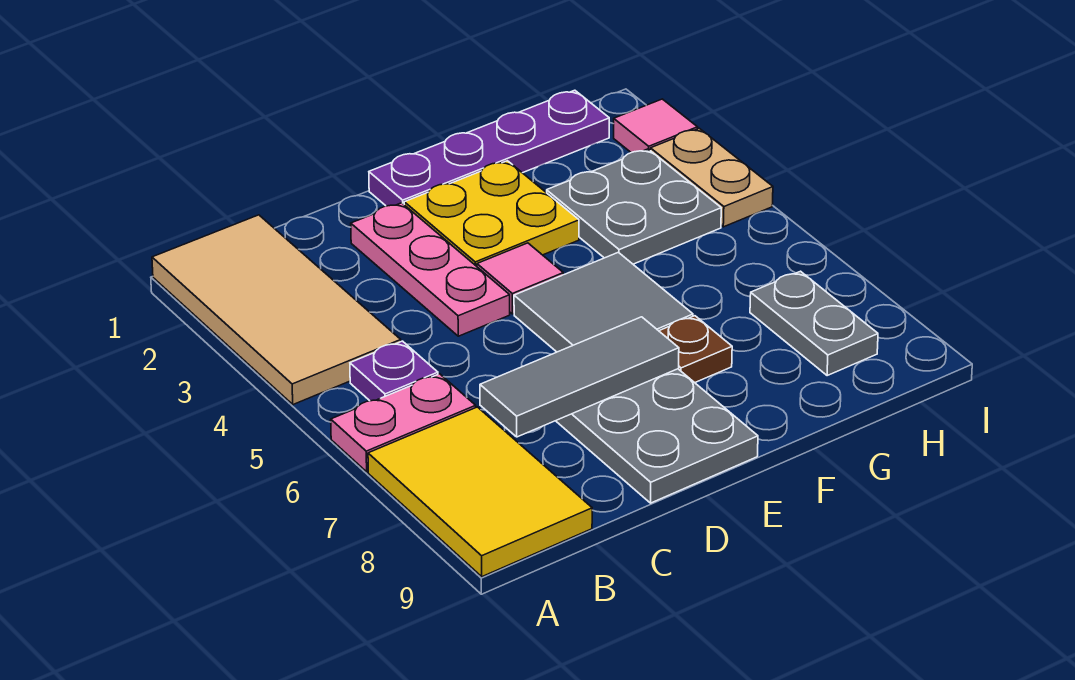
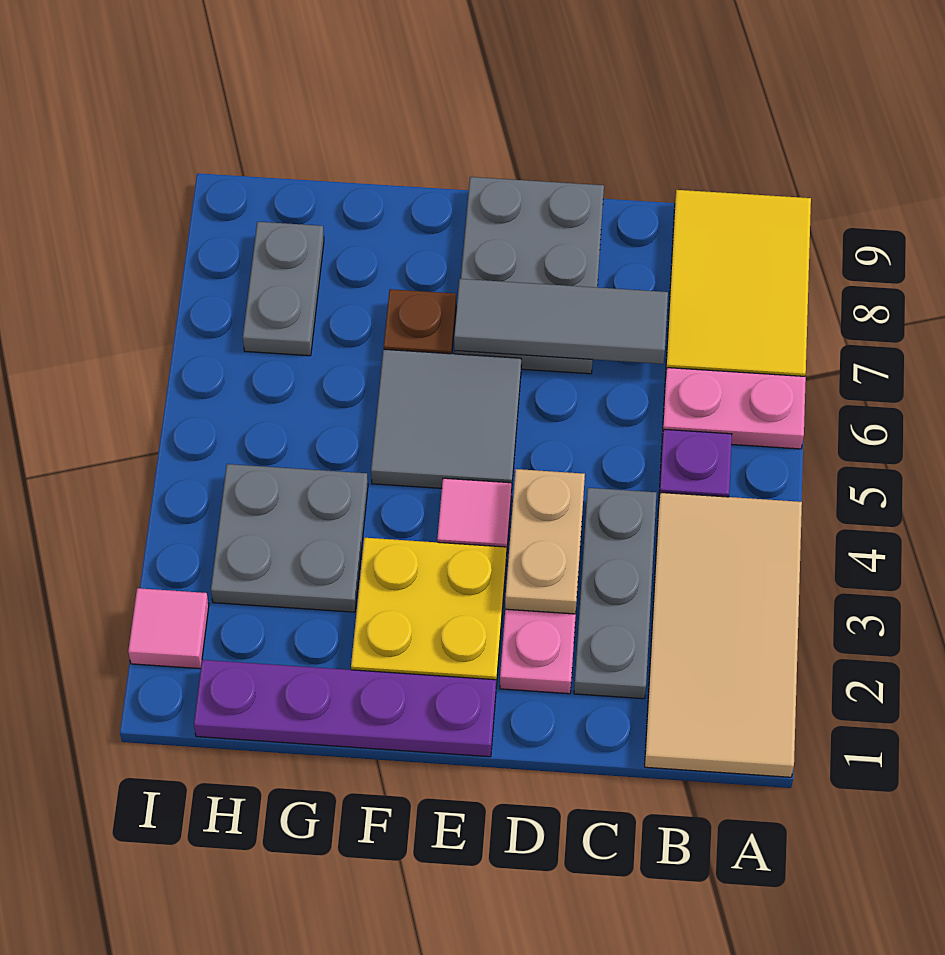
none -> grey plate C2:C4 level 1
tan plate I3:I4 level 1 -> tan plate D3:D4 level 2

